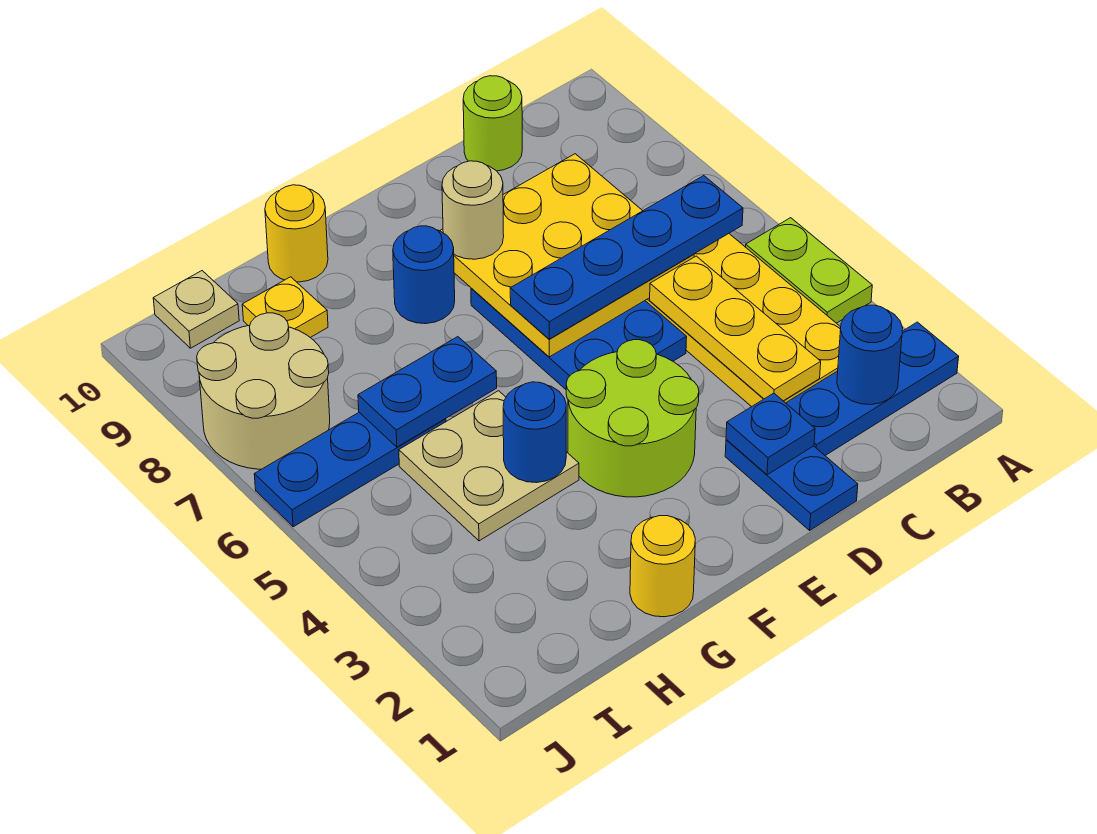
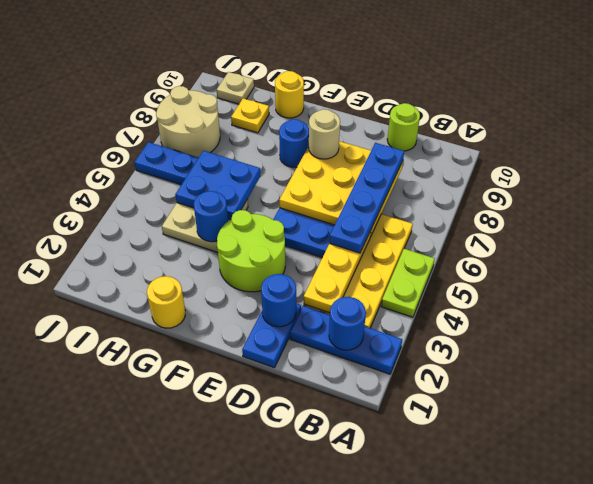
blue plate B6:E6 level 3 -> blue plate C5:C8 level 3
blue plate D2 level 2 -> blue round brick D2 level 2
blue plate G6:H6 level 2 -> blue plate G5:H6 level 2

